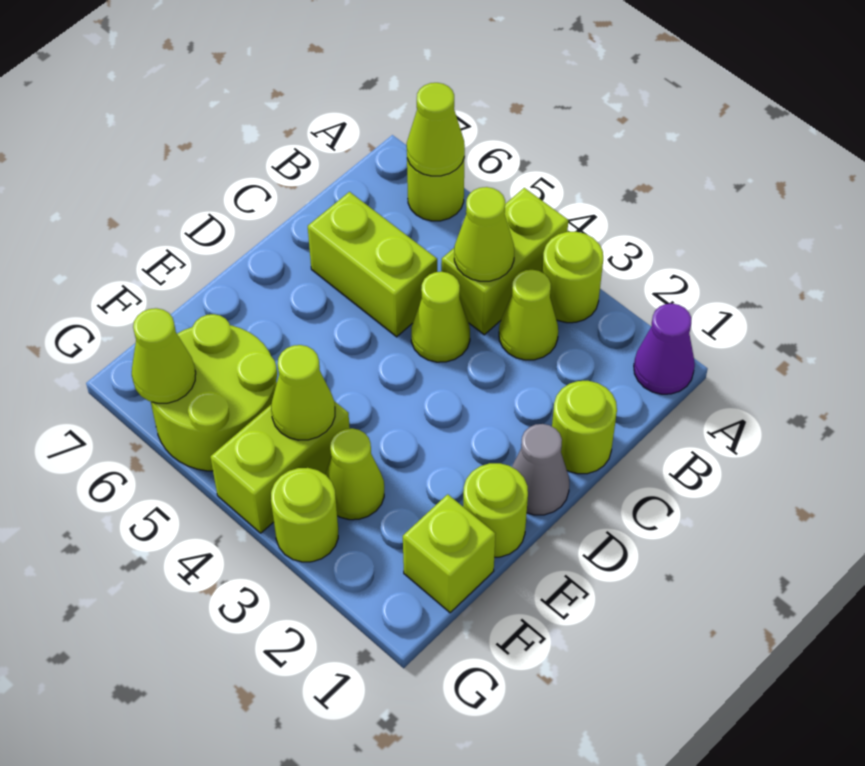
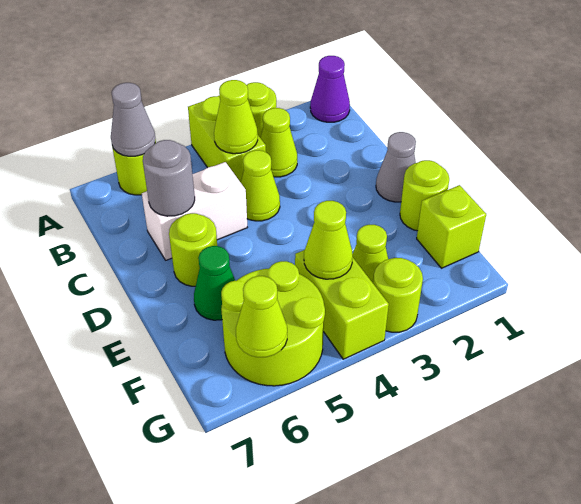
lime cone A6 level 2 -> grey cone A6 level 2
lime round brick C1 level 1 -> lime round brick D6 level 1
lime brick C5:C6 level 1 -> white brick C5:C6 level 1
none -> grey round brick C6 level 2
none -> green cone E6 level 1

